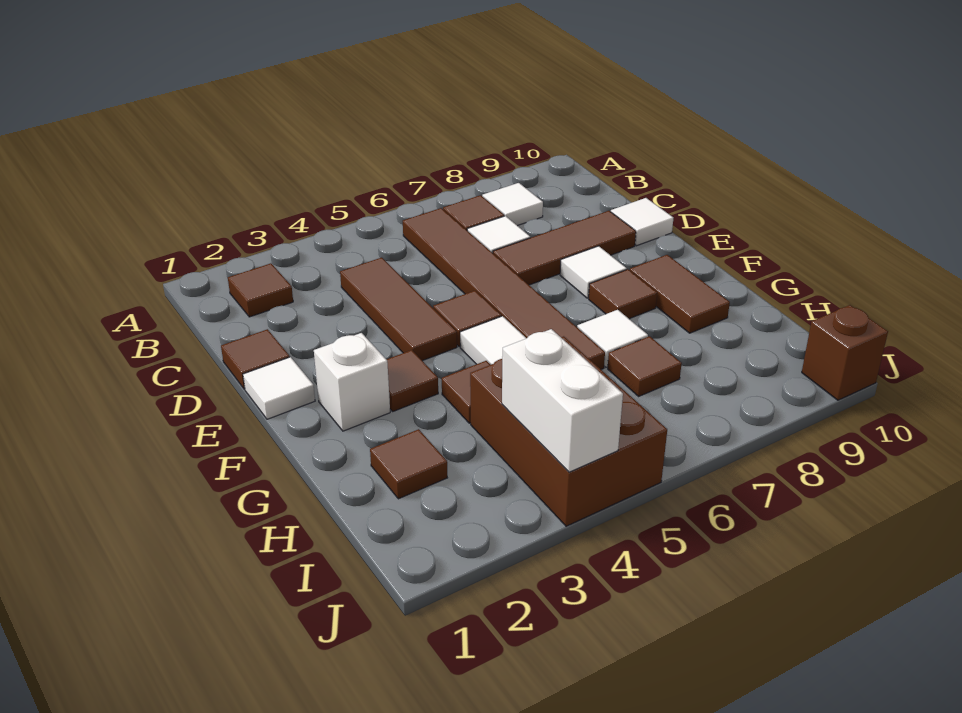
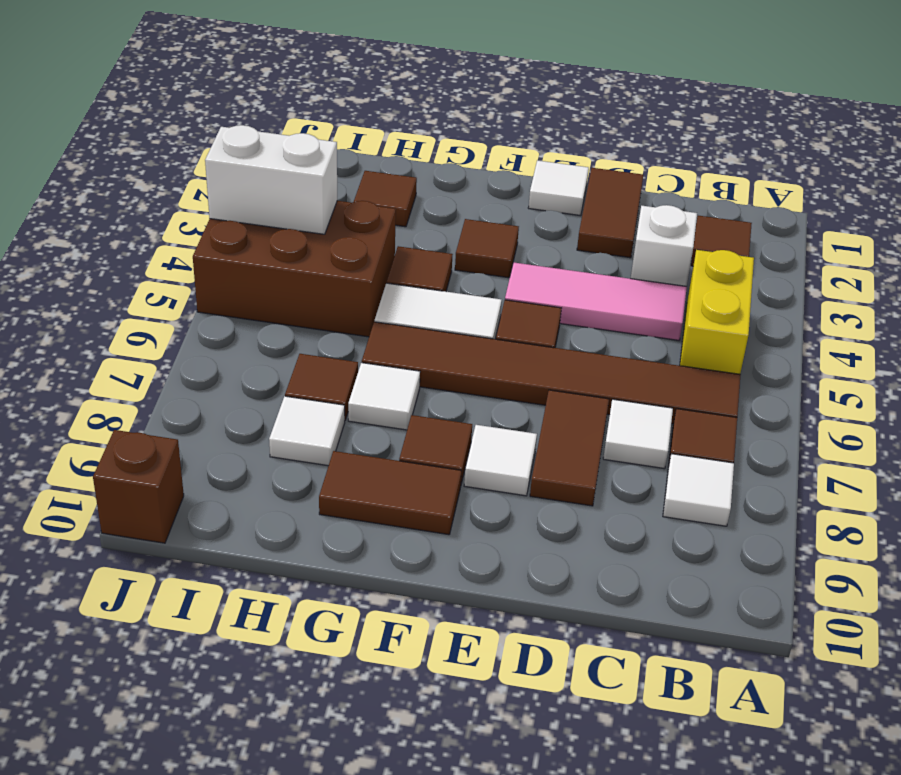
none -> yellow brick B4:B5 level 1
brown tile C4:E4 level 1 -> pink tile C4:E4 level 1
brown tile D1 level 1 -> brown tile D1:D2 level 1
brown tile D7:D9 level 1 -> brown tile D7:D8 level 1
white tile D10 level 1 -> white tile H8 level 1
white brick F2 level 1 -> white brick C3 level 1

